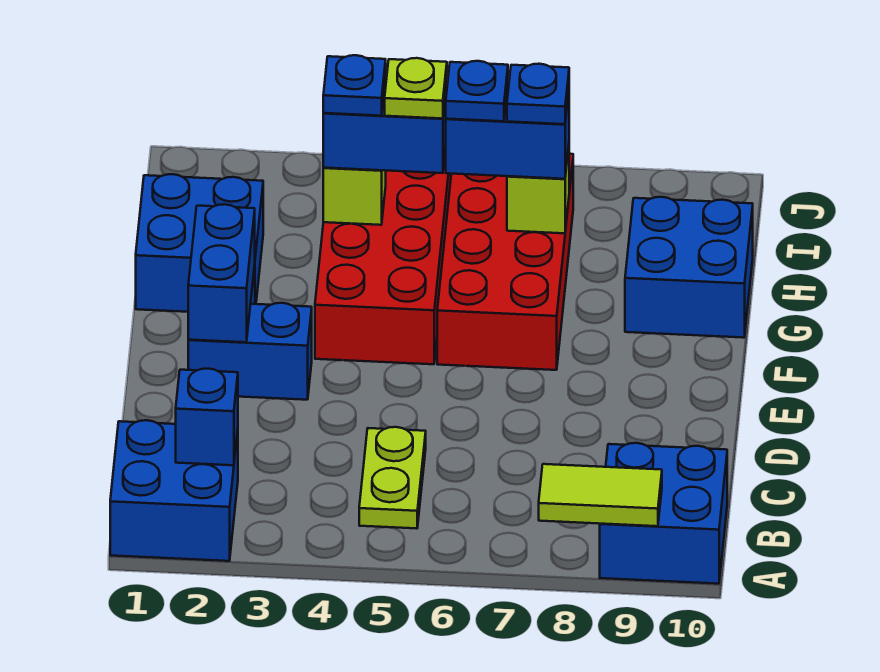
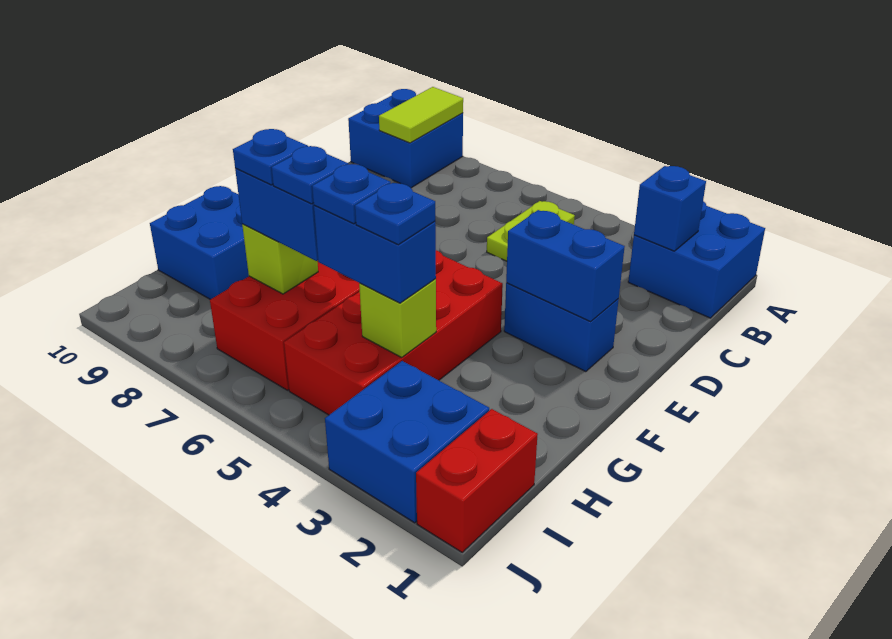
lime tile A8:A9 level 2 -> lime tile A9:B9 level 2
blue brick E2:F2 level 2 -> blue brick E2:E3 level 2
blue brick G1:H2 level 1 -> blue brick I2:J3 level 1
lime plate H5 level 4 -> blue plate H5 level 4
none -> red brick I1:J1 level 1

